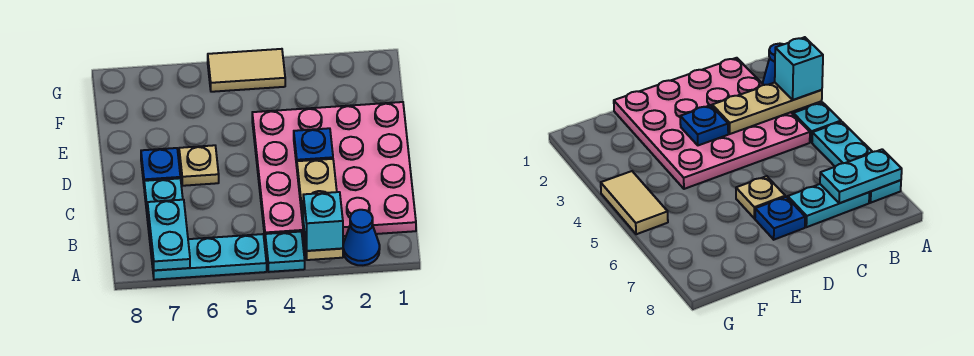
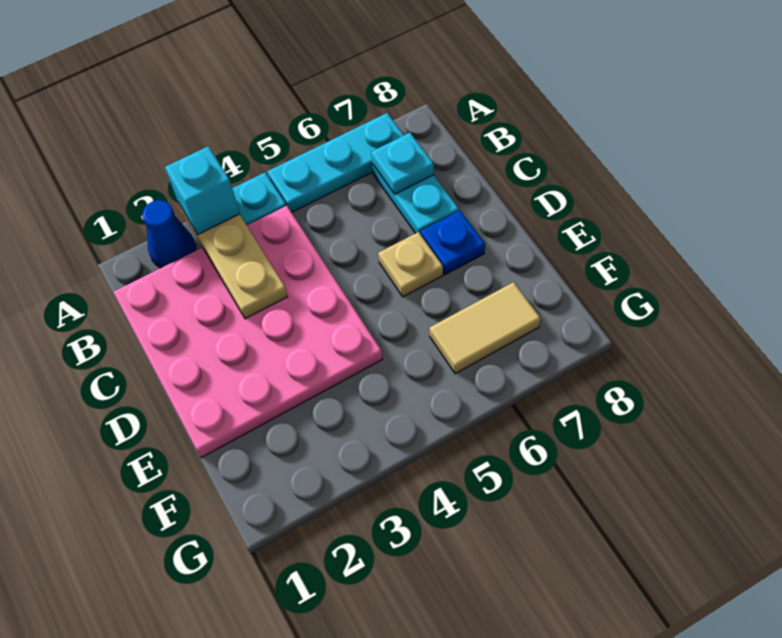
cyan plate A7:B7 level 2 -> cyan plate B7 level 2
blue plate D3 level 2 -> none
tan tile G4:G5 level 1 -> tan tile F6:F7 level 1

